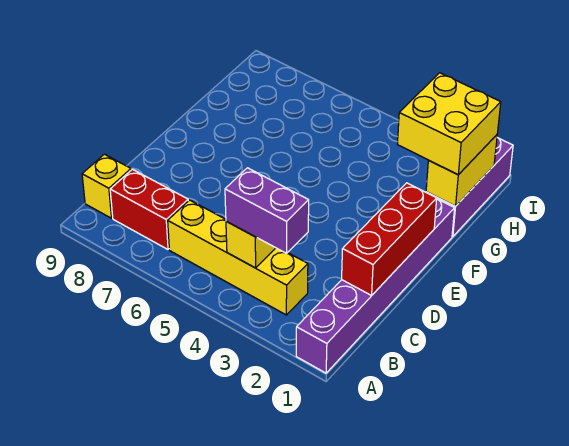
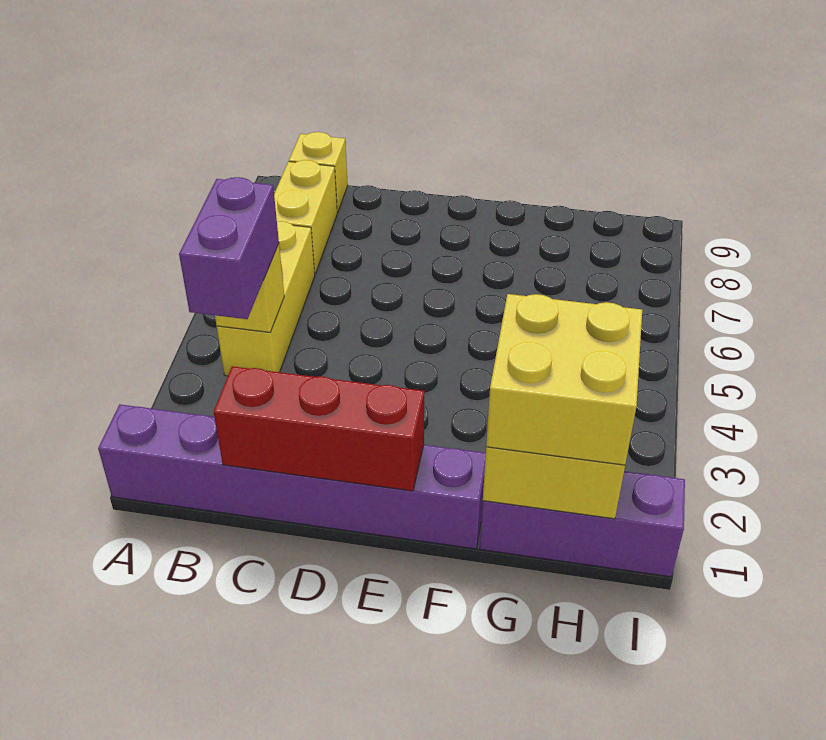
yellow brick B3:B6 level 1 -> yellow brick B4:B6 level 1
red brick B7:B8 level 1 -> yellow brick B7:B8 level 1

